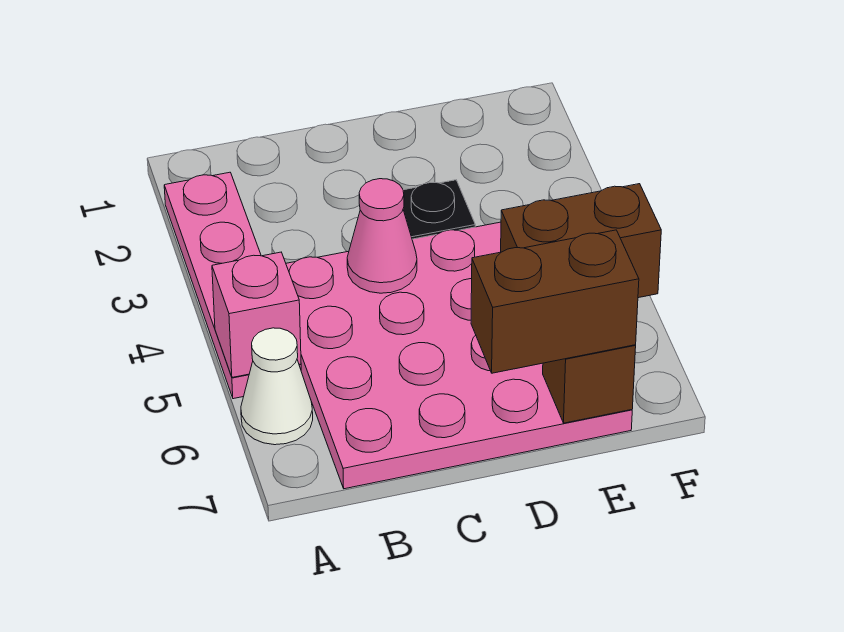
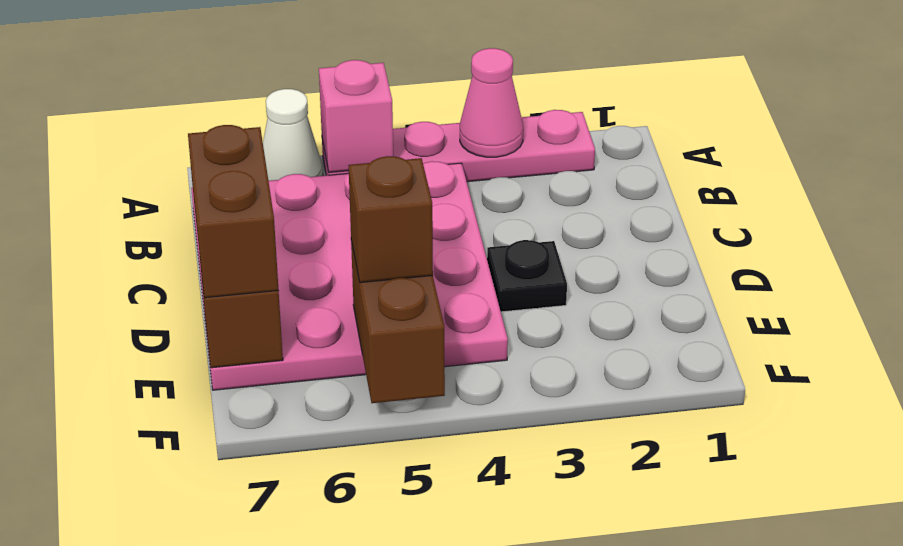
pink cone C4 level 2 -> pink cone A3 level 2
none -> brown brick E5 level 3

